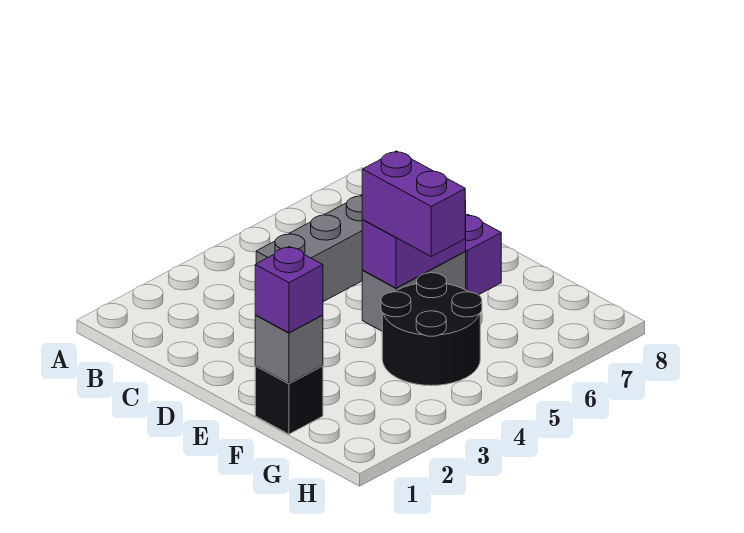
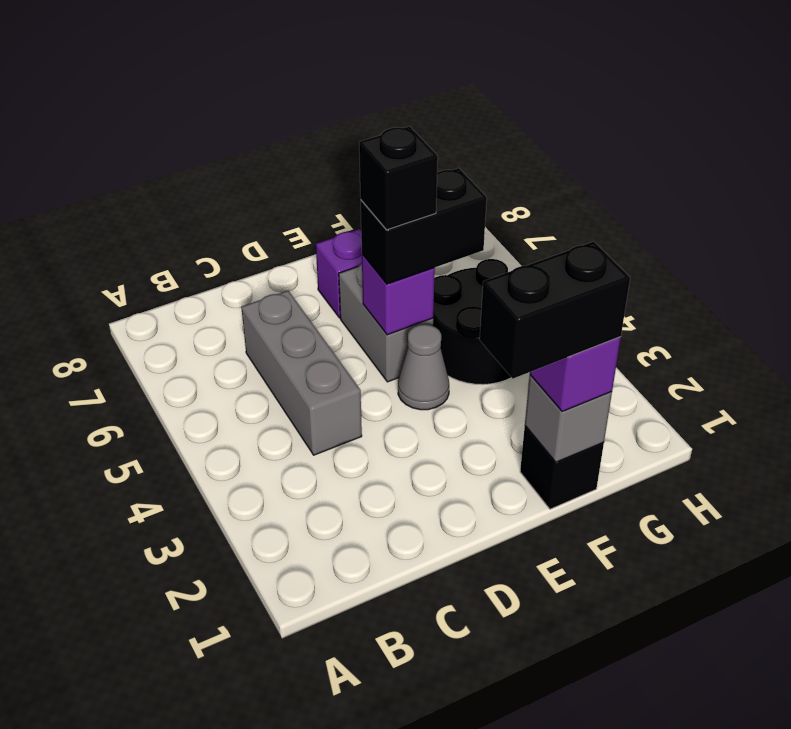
none -> black brick E1:F1 level 4
none -> grey cone E4 level 1
purple brick E5:E6 level 2 -> purple brick E5 level 2
purple brick E5:F5 level 3 -> black brick E5:F5 level 3
none -> black brick E5 level 4

